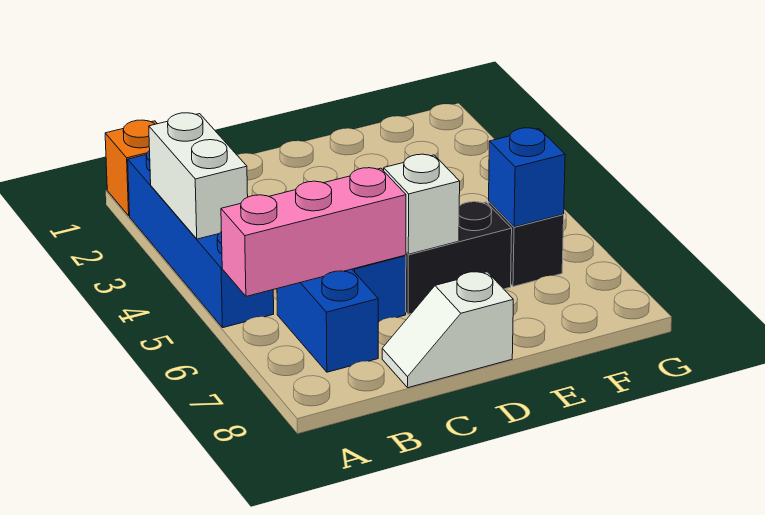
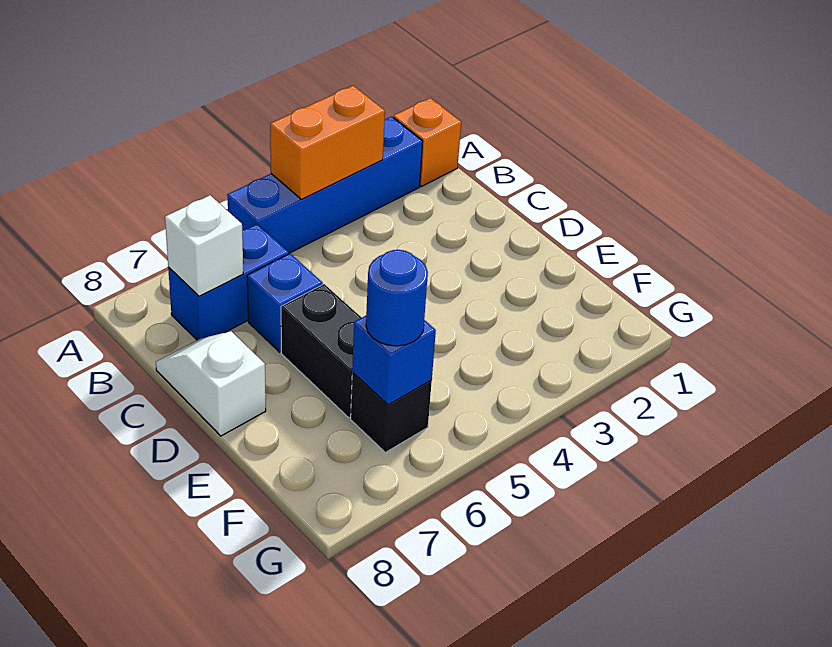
white brick A3:A4 level 2 -> orange brick A3:A4 level 2
pink brick A6:C6 level 2 -> none
white brick D6 level 2 -> white brick B7 level 2
none -> blue round brick F6 level 3

